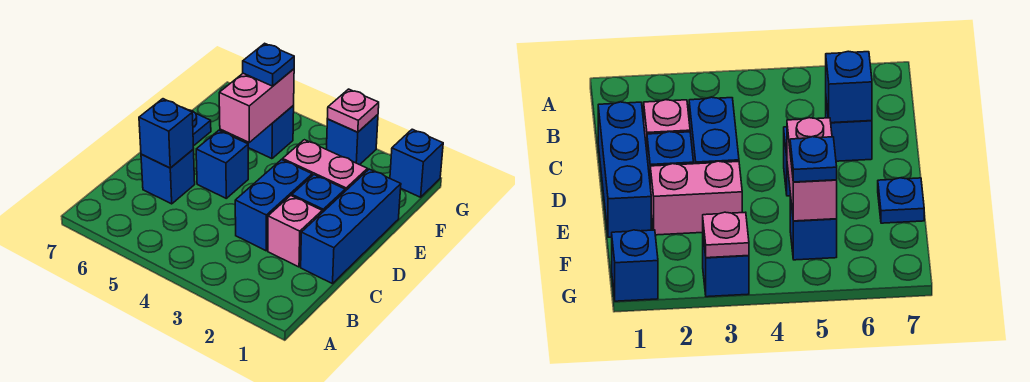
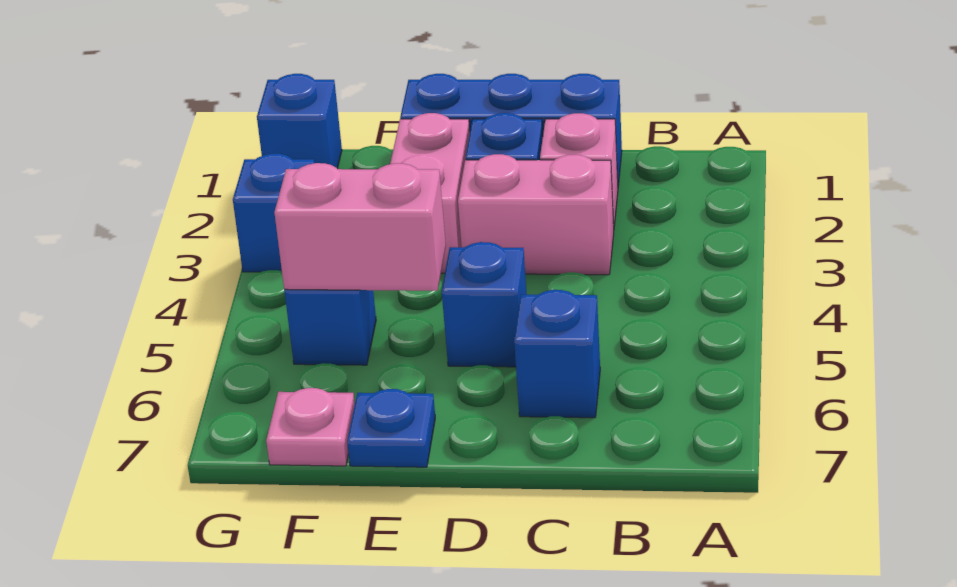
blue brick C3:D3 level 1 -> pink brick C3:D3 level 1
blue brick C6 level 2 -> none
blue plate F5 level 3 -> none
pink plate G3 level 2 -> pink plate F7 level 1

